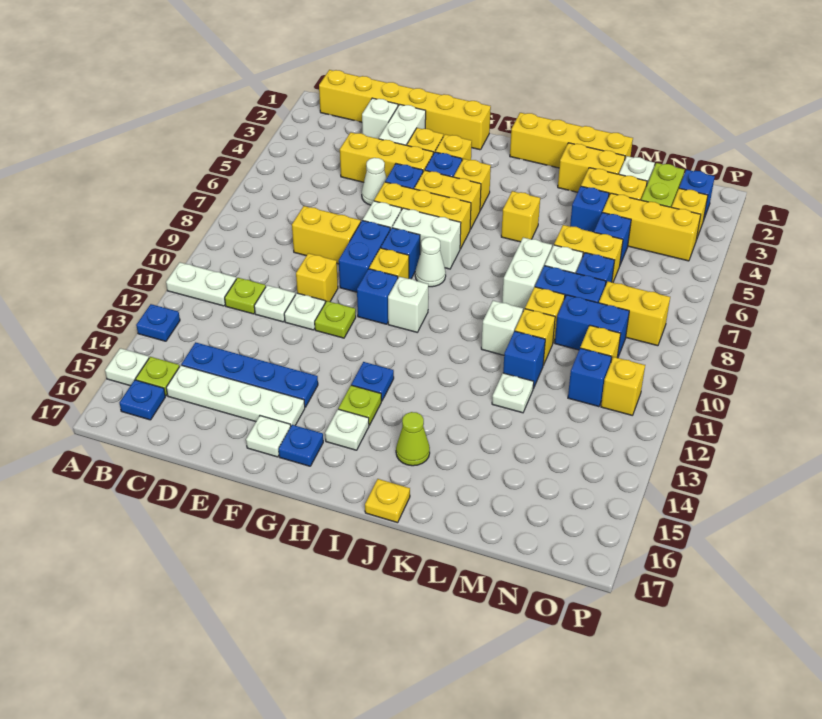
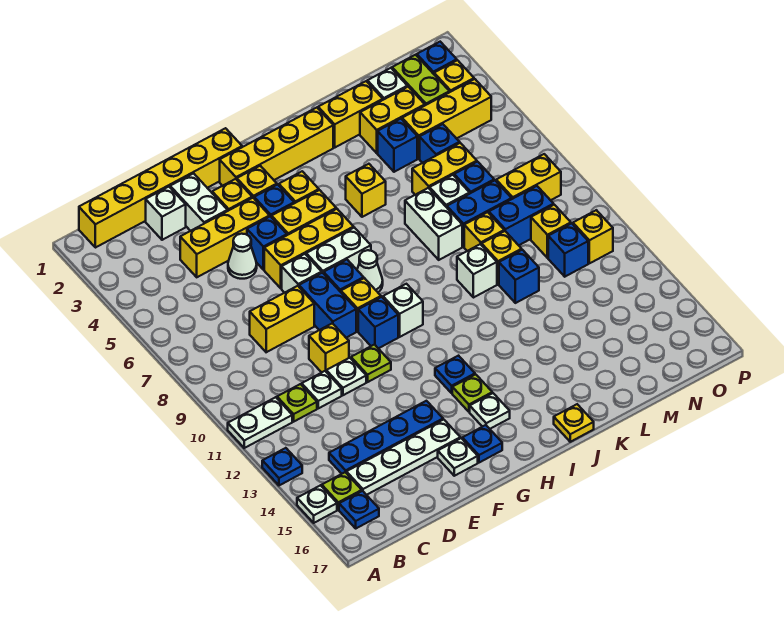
yellow brick I1:L1 level 1 -> yellow brick G2:J2 level 1
lime cone J15 level 1 -> none
white plate L12 level 1 -> none

